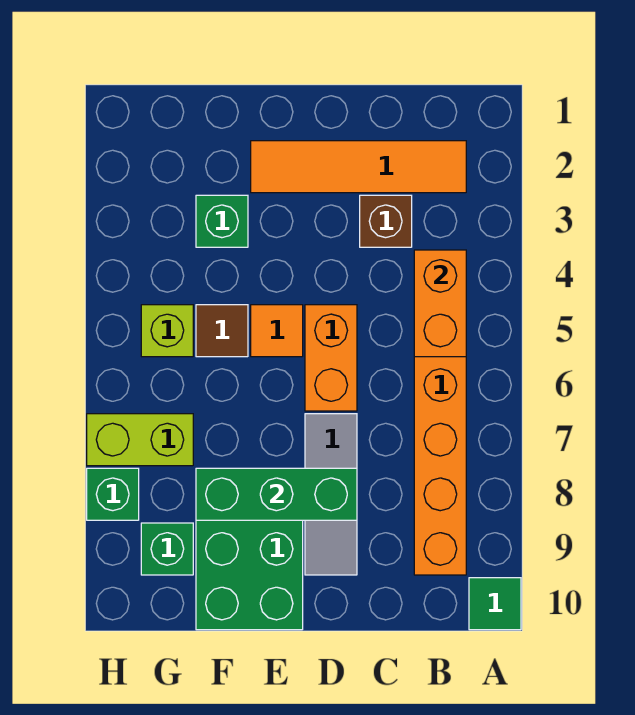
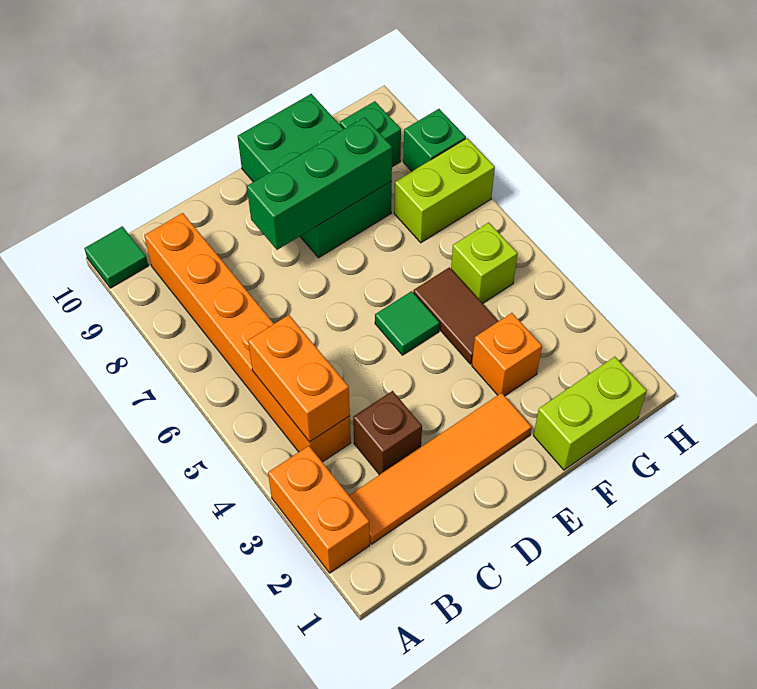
orange brick D5:D6 level 1 -> orange brick A2:A3 level 1
grey tile D7:D9 level 1 -> none
orange tile E5 level 1 -> green tile E5 level 1
none -> lime brick F1:G1 level 1
green brick F3 level 1 -> orange brick F3 level 1
brown tile F5 level 1 -> brown tile F4:F5 level 1

